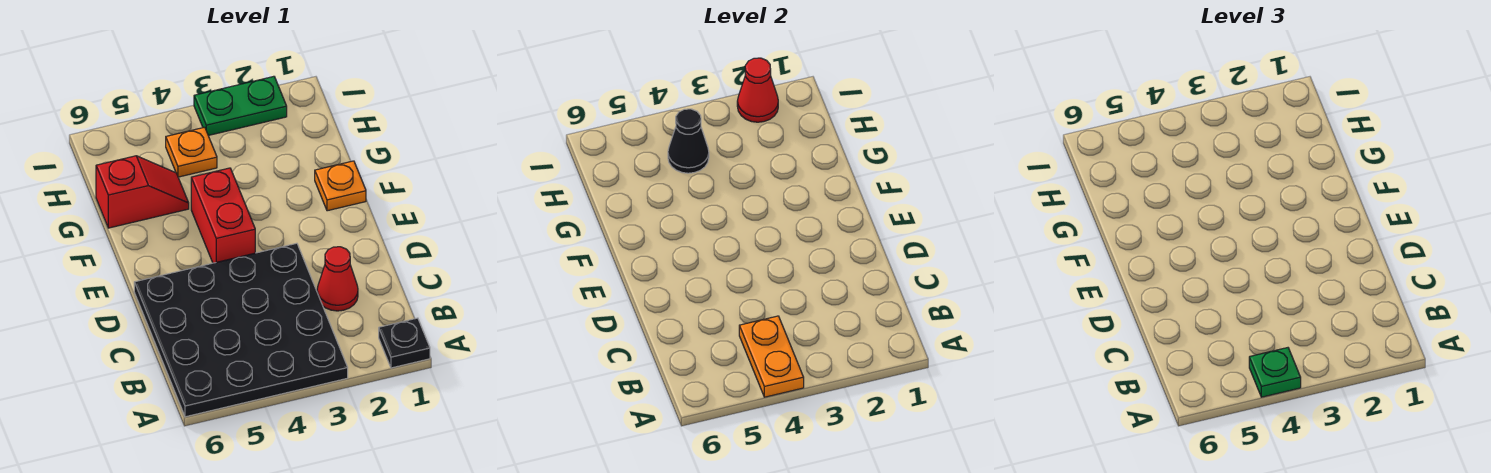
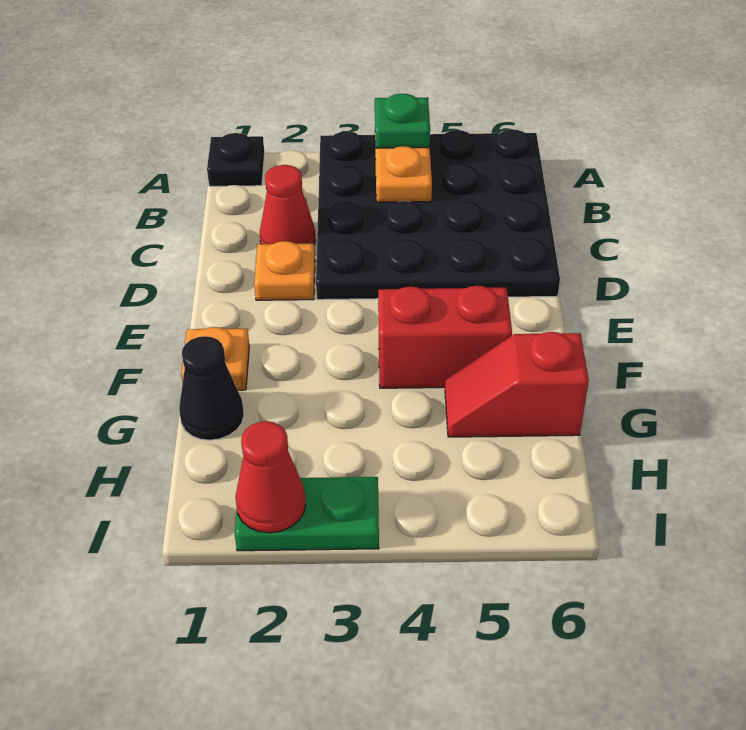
red brick E4:F4 level 1 -> red brick F4:F5 level 1
orange plate H4 level 1 -> orange plate D2 level 1
black cone H4 level 2 -> black cone G1 level 1

